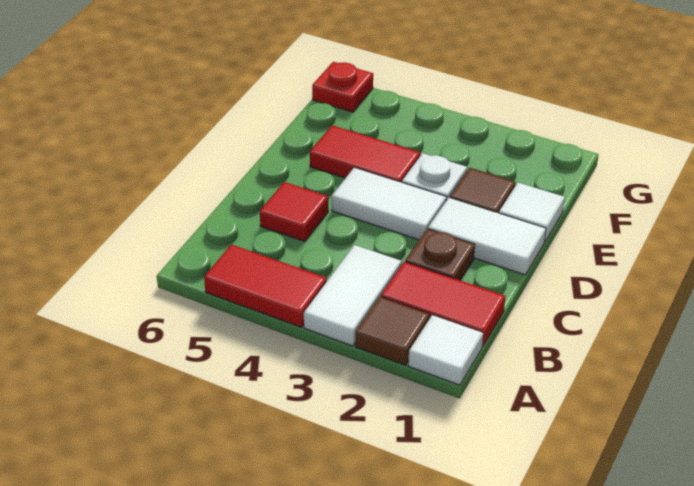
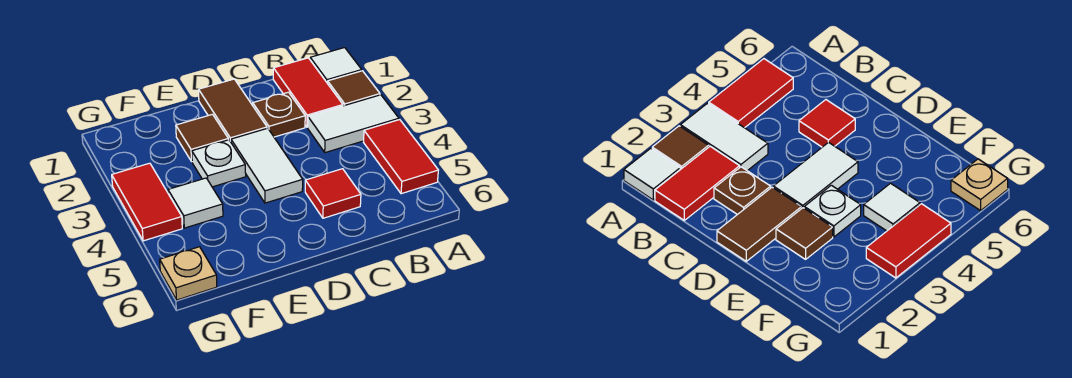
white tile D1:D2 level 1 -> brown tile D1:D2 level 1
white tile E1 level 1 -> white tile F4 level 1
red tile E4:E5 level 1 -> red tile G3:G4 level 1
red plate G6 level 1 -> tan plate G6 level 1

